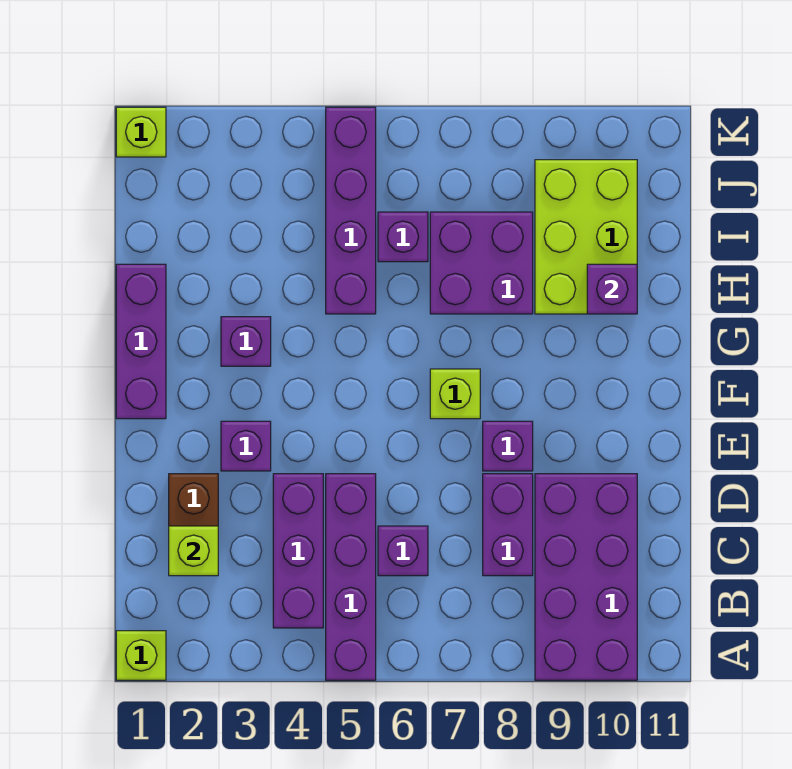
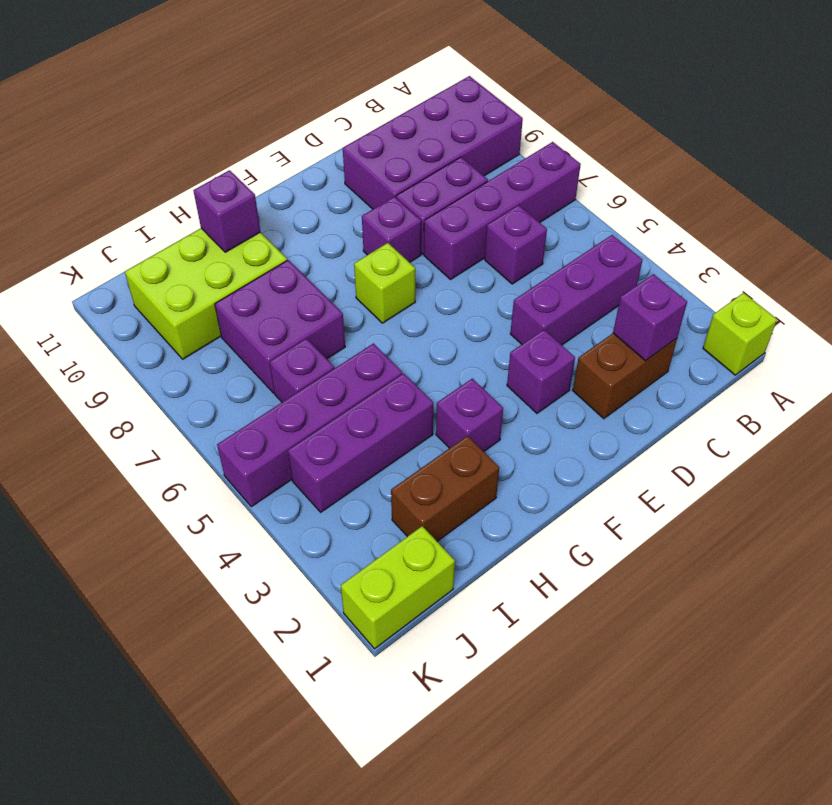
purple brick A5:D5 level 1 -> purple brick A7:D7 level 1
lime brick C2 level 2 -> purple brick C2 level 2
purple brick F1:H1 level 1 -> purple brick H4:J4 level 1
none -> brown brick H2:I2 level 1
lime brick K1 level 1 -> lime brick J1:K1 level 1

